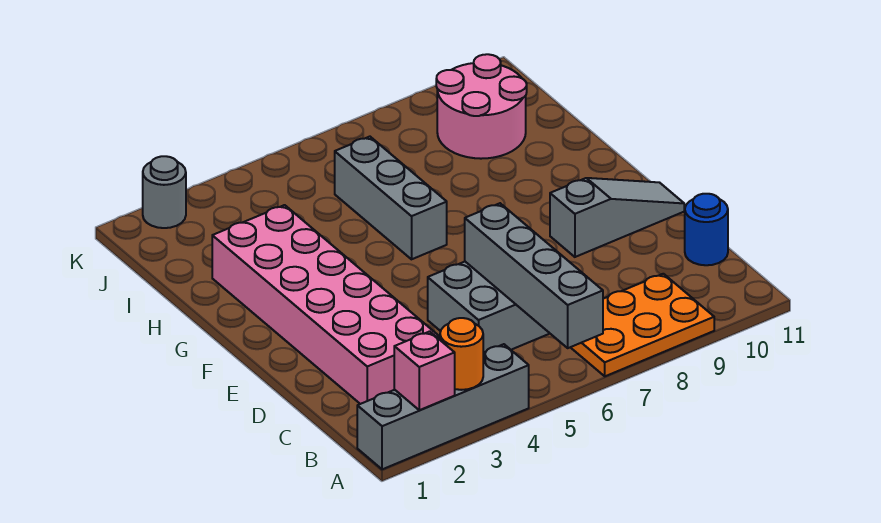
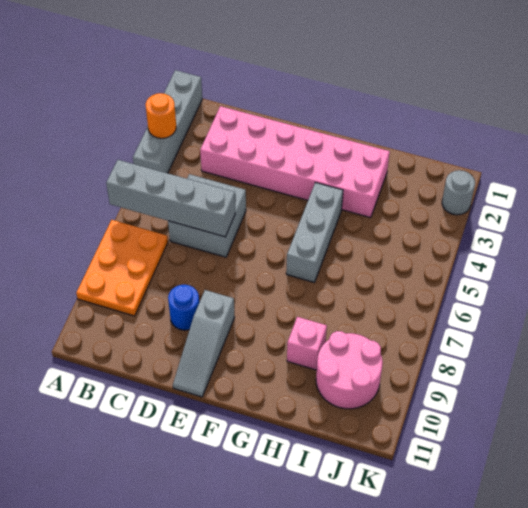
pink brick A2 level 2 -> pink brick H9 level 1
blue round brick C11 level 1 -> blue round brick D9 level 1
grey brick G6:I6 level 1 -> grey brick G4:G6 level 1

